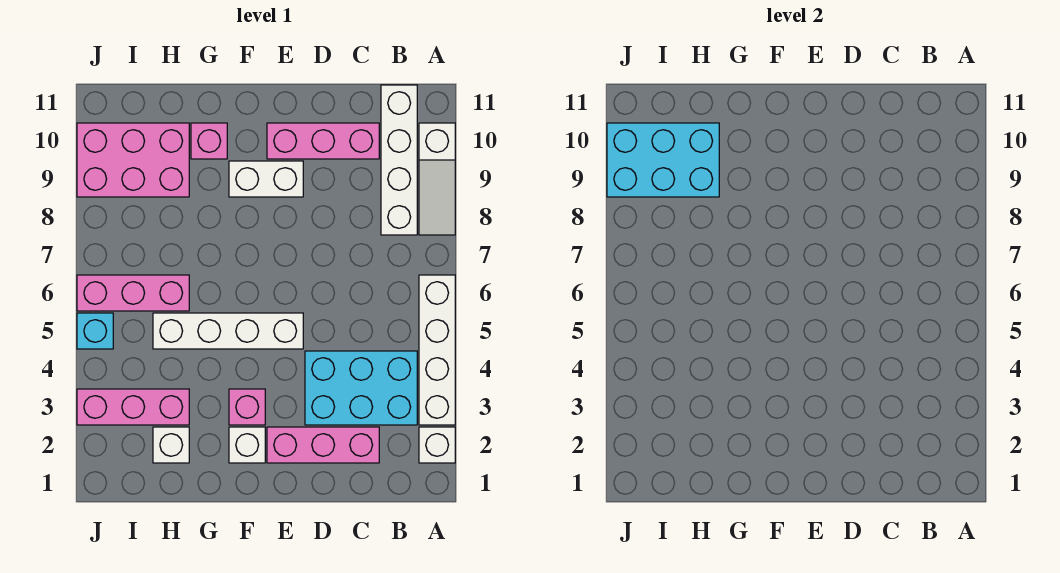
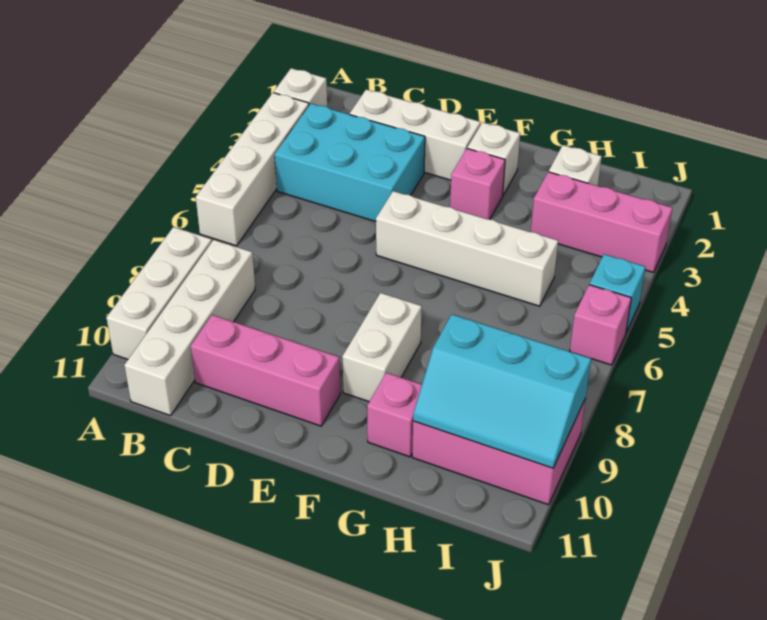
white slope A8:A10 level 1 top 10 -> white brick A8:A10 level 1
pink brick C2:E2 level 1 -> white brick C2:E2 level 1
white brick E9:F9 level 1 -> white brick F8:F9 level 1
pink brick H6:J6 level 1 -> pink brick J6 level 1
cyan brick H9:J10 level 2 -> cyan slope H9:J10 level 2 top 9

